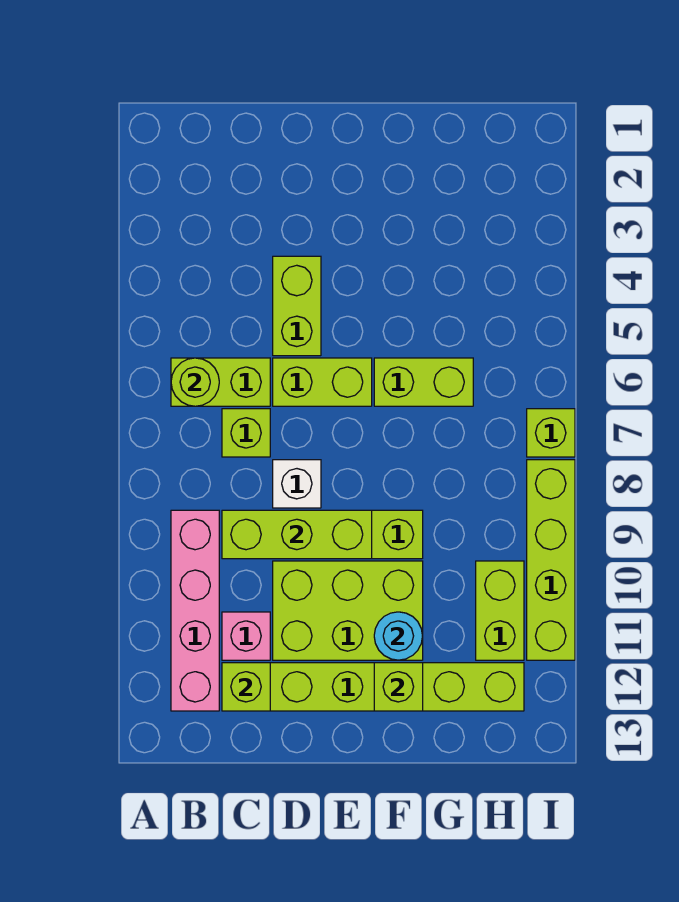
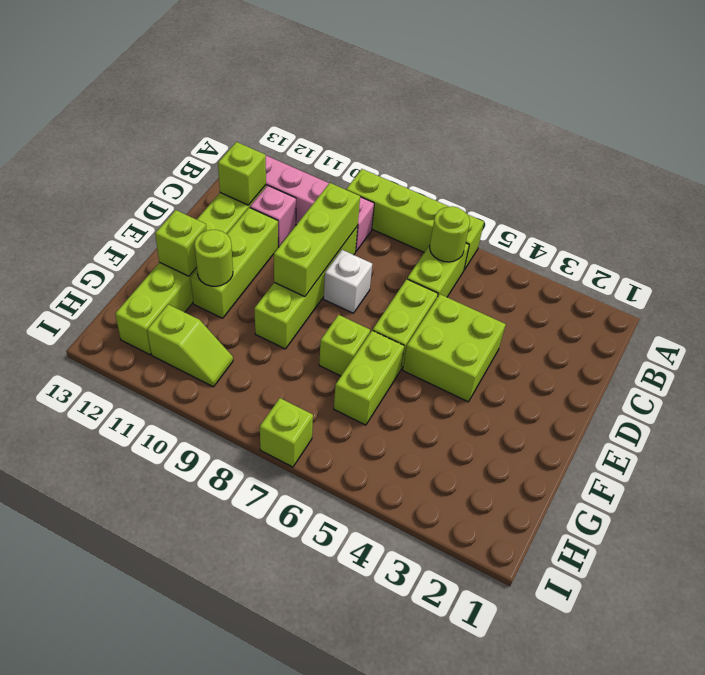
lime brick C7 level 1 -> lime brick F7 level 1
lime brick D4:D5 level 1 -> lime brick D4:E5 level 1
lime brick D10:F11 level 1 -> lime brick D11:F11 level 1
cyan round brick F11 level 2 -> lime round brick F11 level 2
lime brick H10:H11 level 1 -> lime slope H10:H11 level 1 top 11
lime brick I8:I11 level 1 -> lime brick A6:A9 level 1

